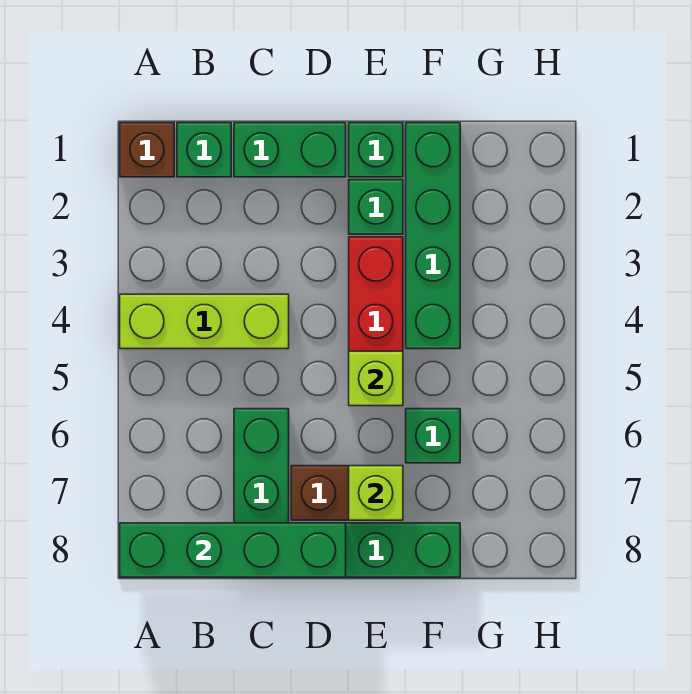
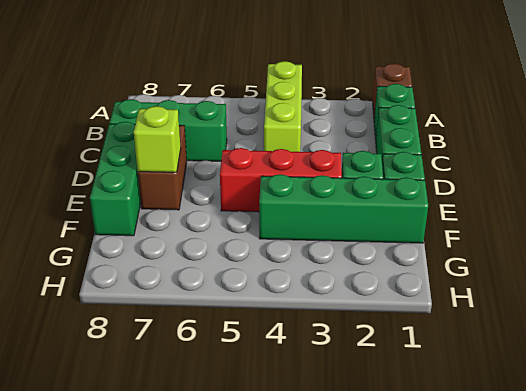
green brick A8:D8 level 2 -> none
lime brick E5 level 2 -> none
green brick F6 level 1 -> none

